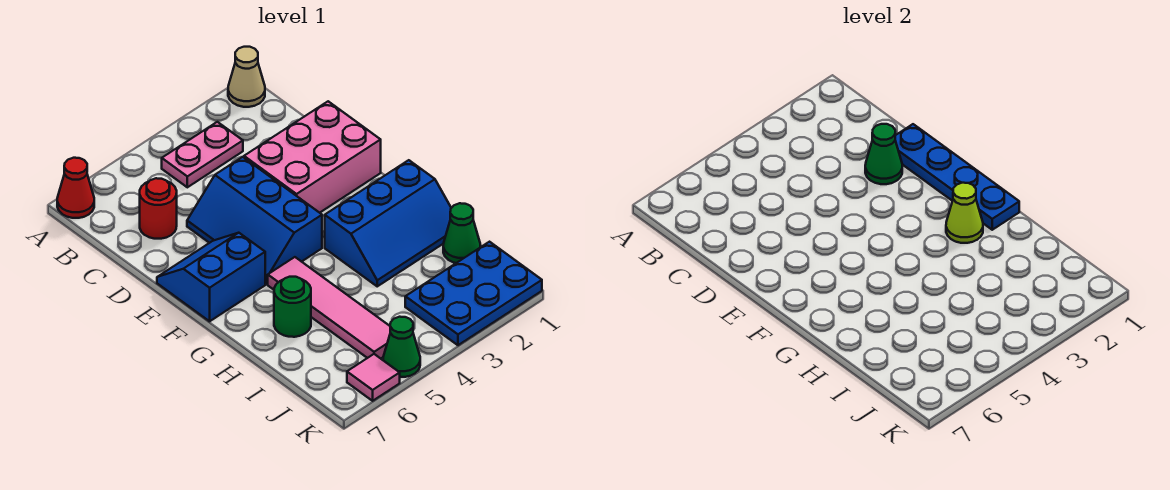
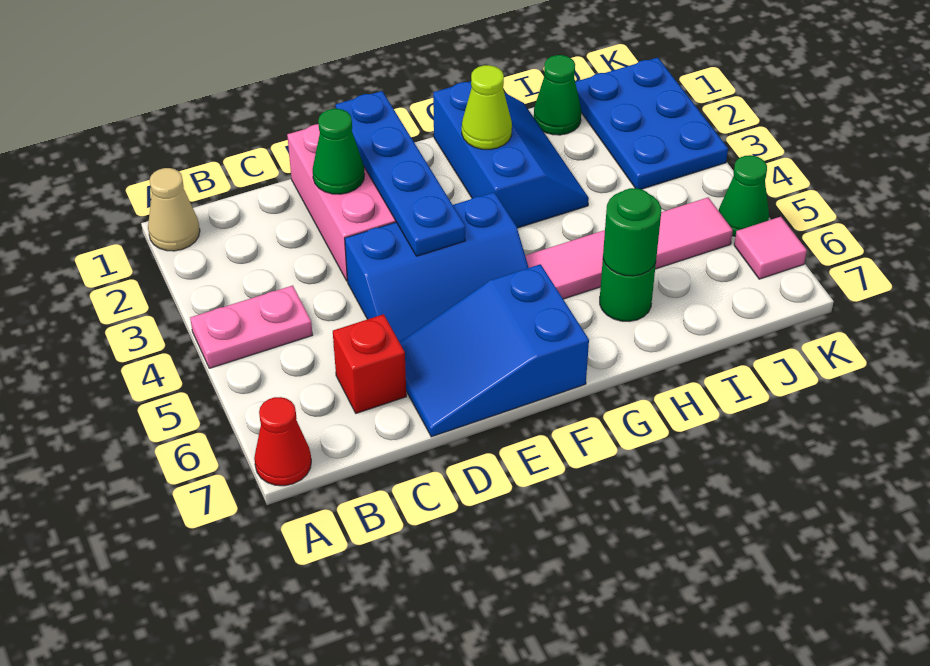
pink plate B3:B4 level 1 -> pink plate A4:B4 level 1
red round brick C6 level 1 -> red brick C6 level 1
blue plate D1:G1 level 2 -> blue plate E1:E4 level 2
blue slope E6:F7 level 1 top F -> blue slope D6:F7 level 1 top F
none -> green round brick H6 level 2

